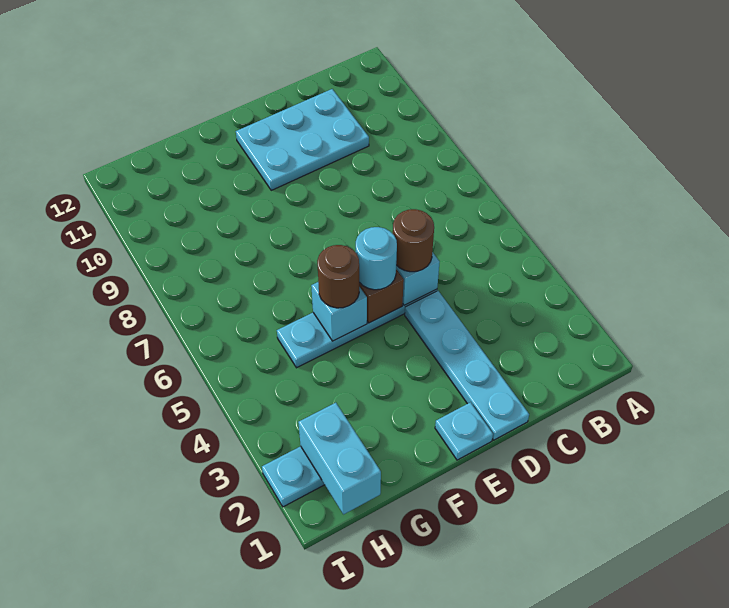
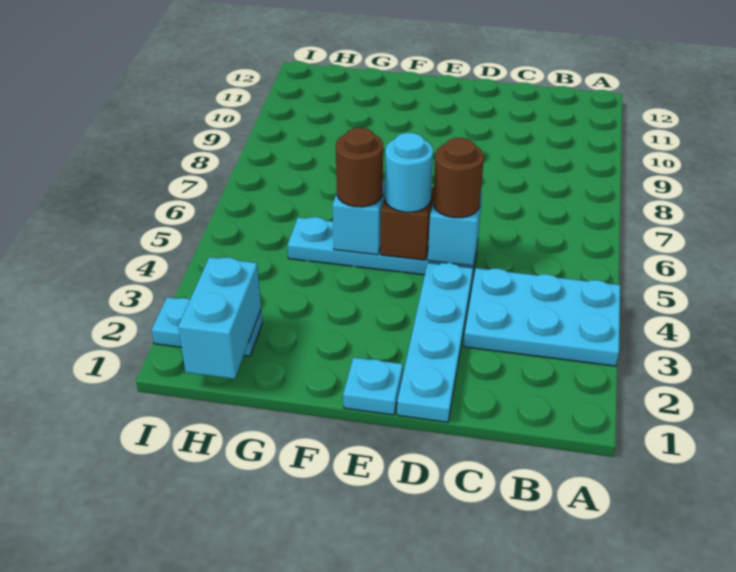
cyan plate C10:E11 level 1 -> cyan plate A3:C4 level 1

